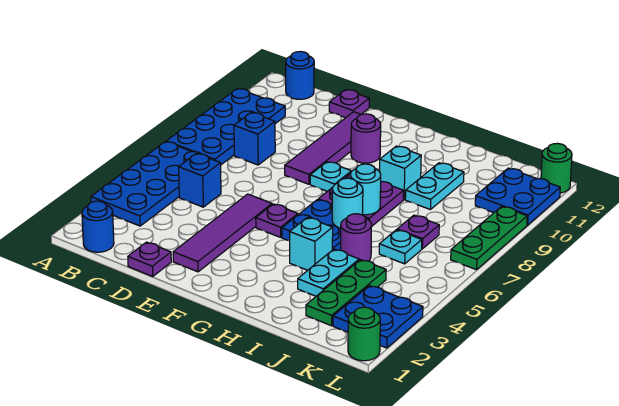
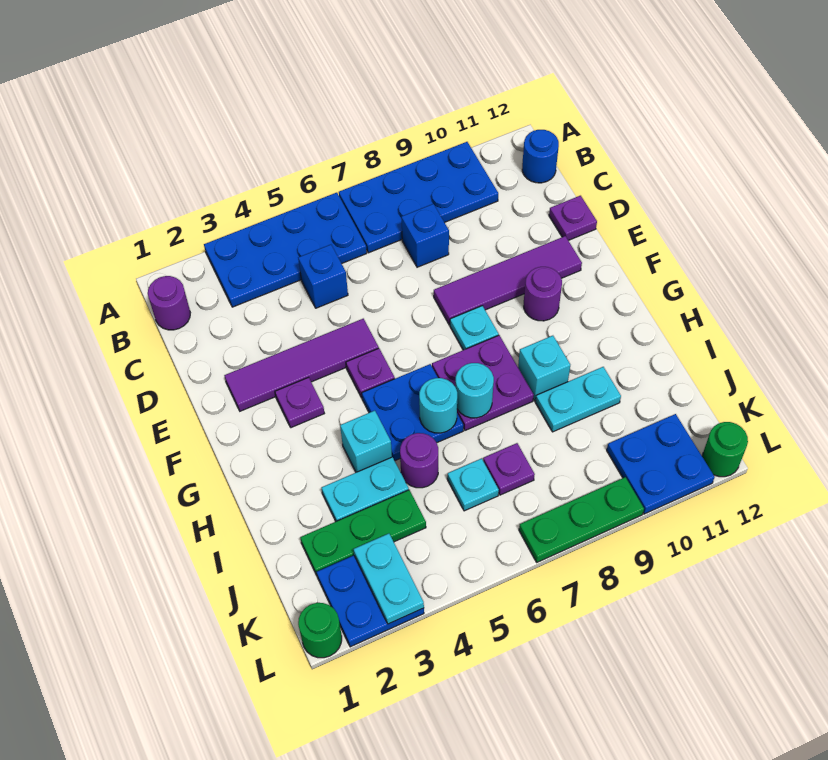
blue round brick B1 level 1 -> purple round brick B1 level 1
purple plate D1 level 1 -> purple plate F3 level 1
none -> cyan plate K3:L3 level 2

